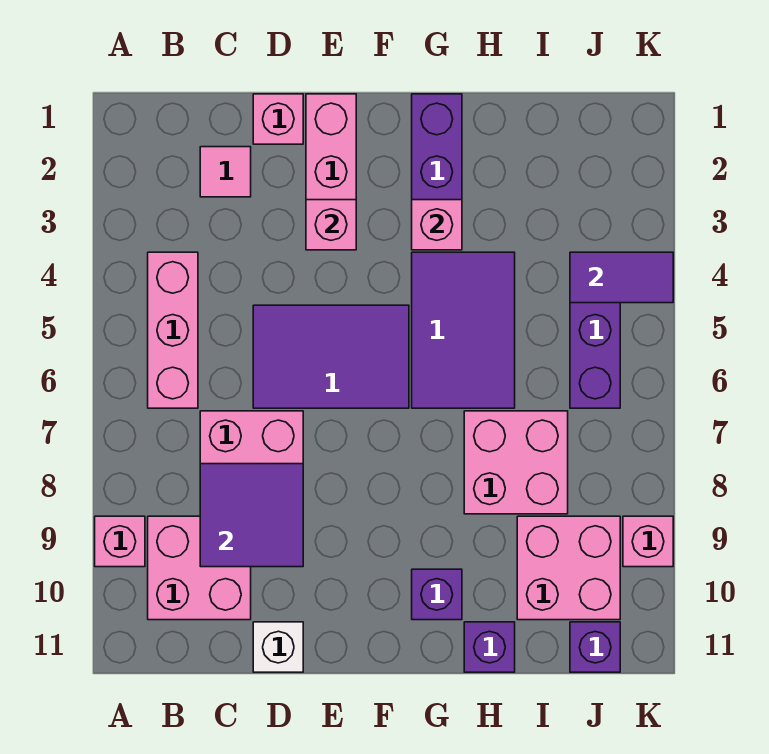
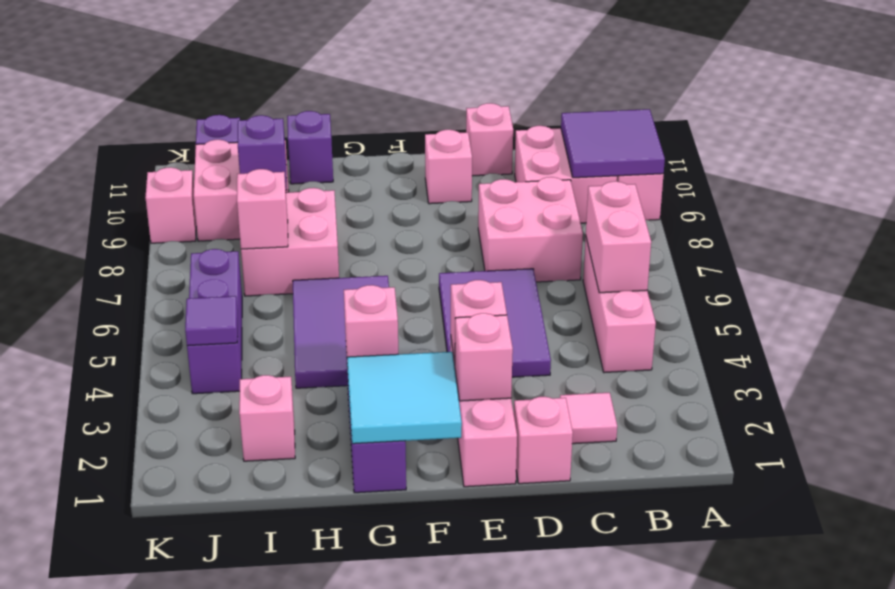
none -> pink brick B5:B6 level 2
purple tile C8:D9 level 2 -> purple tile A9:B10 level 2
purple tile D5:F6 level 1 -> purple tile D4:E6 level 1
white brick D11 level 1 -> pink brick D11 level 1
none -> pink brick E2 level 2
none -> pink brick E10 level 1
none -> cyan tile F1:G2 level 2
purple brick G10 level 1 -> purple brick I9 level 2
none -> pink brick I2 level 1
none -> pink brick I7 level 2
purple tile J4:K4 level 2 -> purple tile J4 level 2

